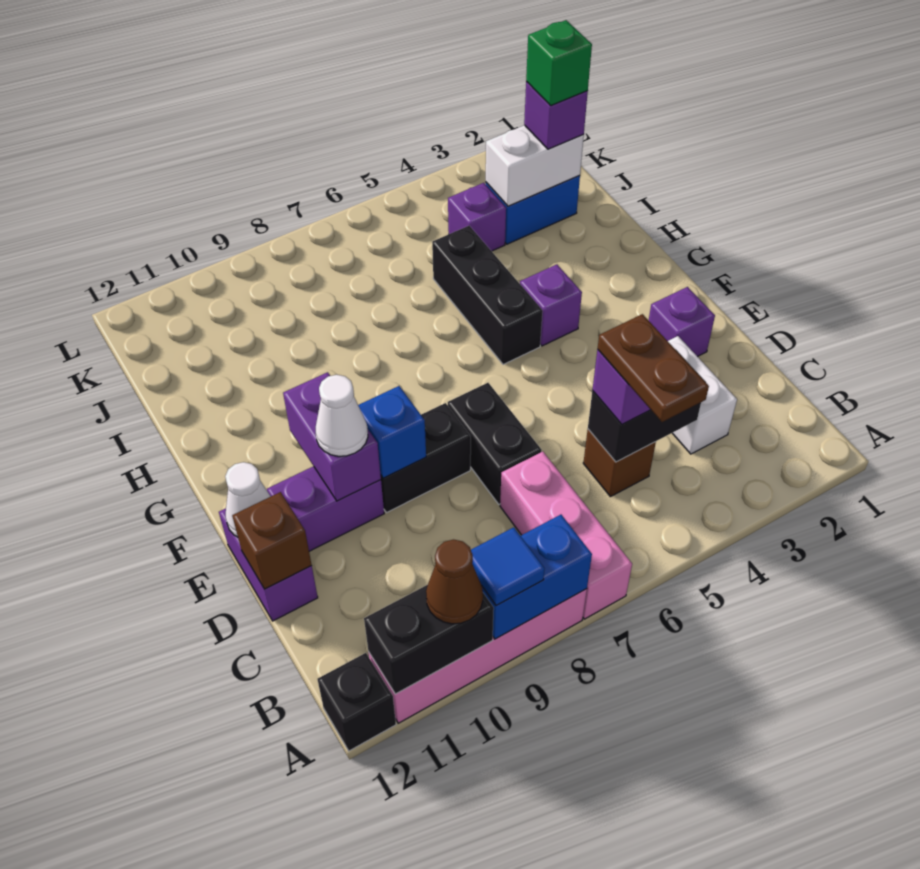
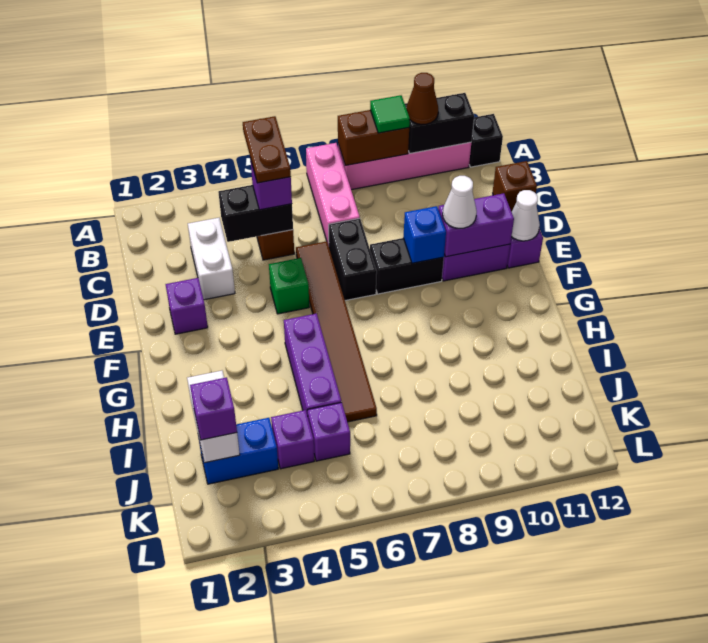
blue brick A8:A9 level 2 -> brown brick A8:A9 level 2
blue tile A9 level 3 -> green tile A9 level 3
none -> brown tile D6:I6 level 1
purple brick E10:F10 level 2 -> purple brick E10:E11 level 2
purple brick G4 level 1 -> purple brick J5 level 1
black brick G5:I5 level 1 -> purple brick G5:I5 level 1
white brick J2:J3 level 2 -> white brick I2:J2 level 2
green brick J2 level 4 -> green brick E5 level 1

